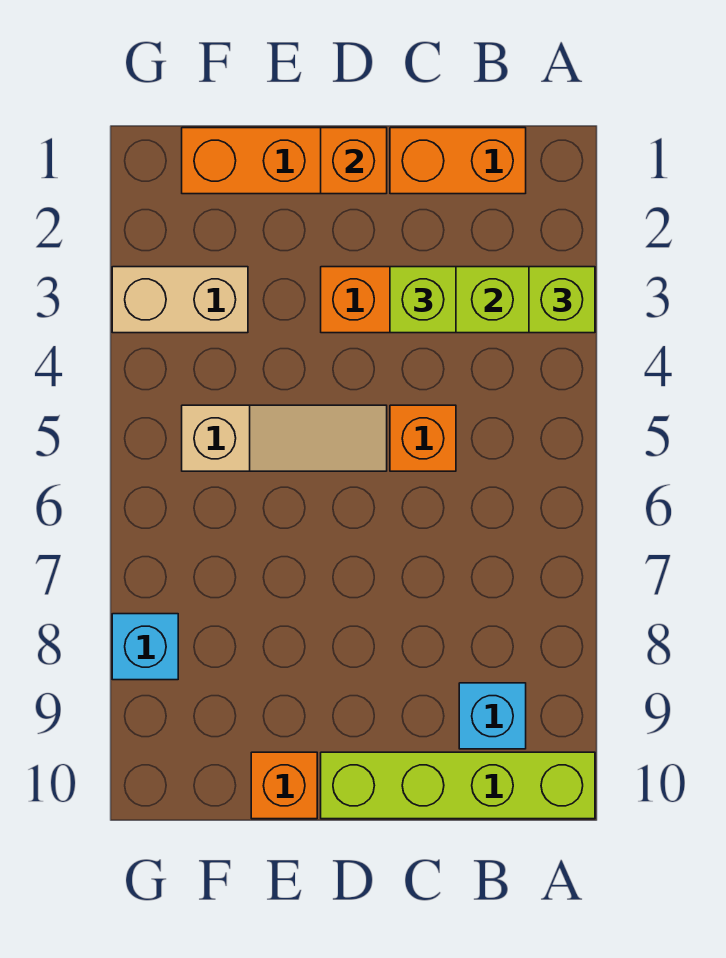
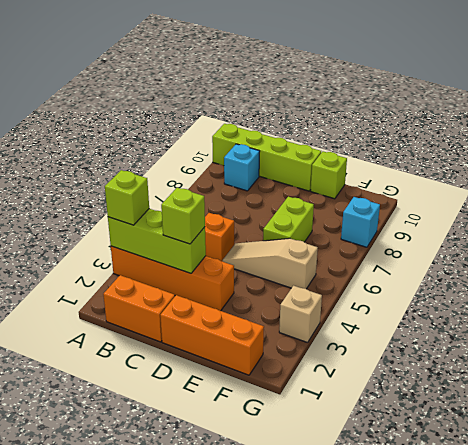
orange brick D1 level 2 -> none
none -> lime brick E6:E7 level 1
orange brick E10 level 1 -> lime brick E10 level 1
tan brick F3:G3 level 1 -> tan brick G3 level 1

